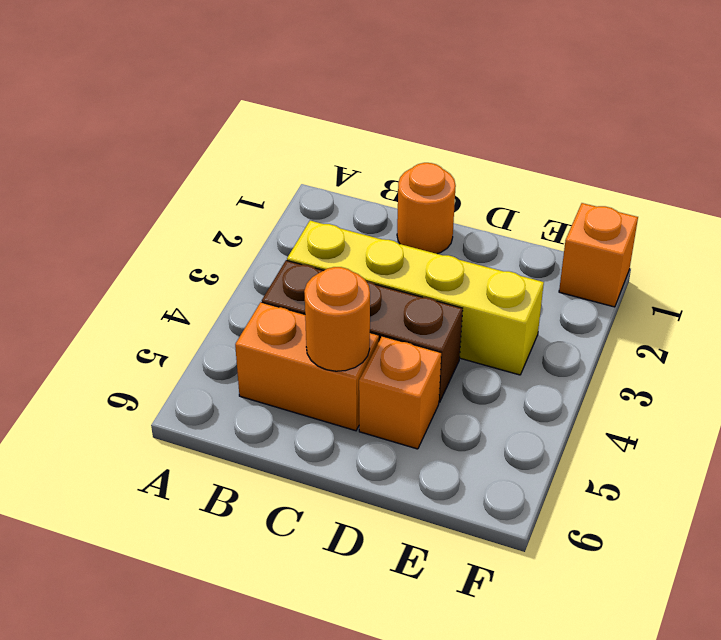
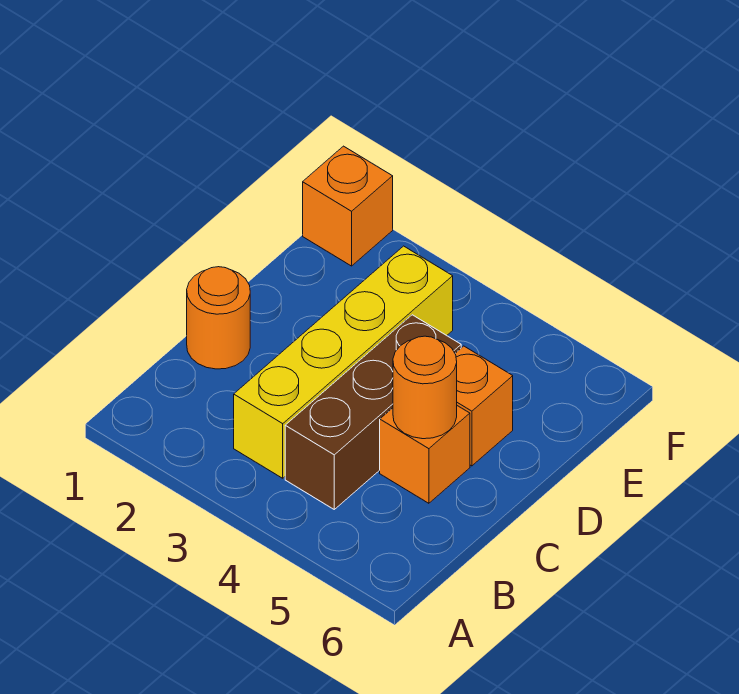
orange brick B5:C5 level 1 -> orange brick C5 level 1

